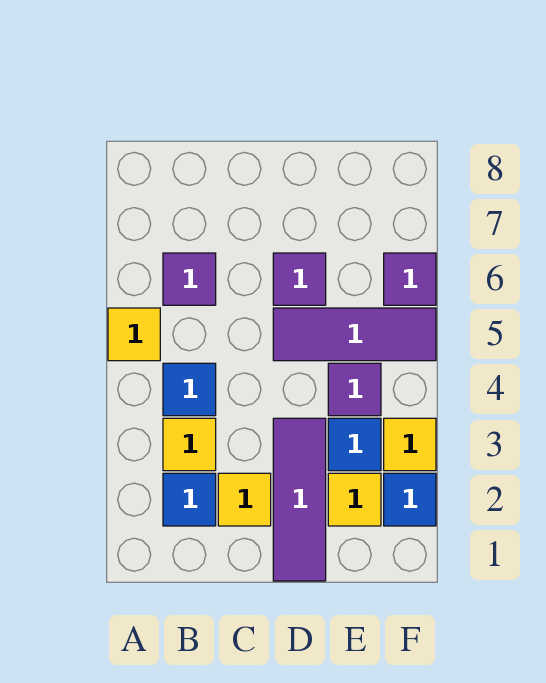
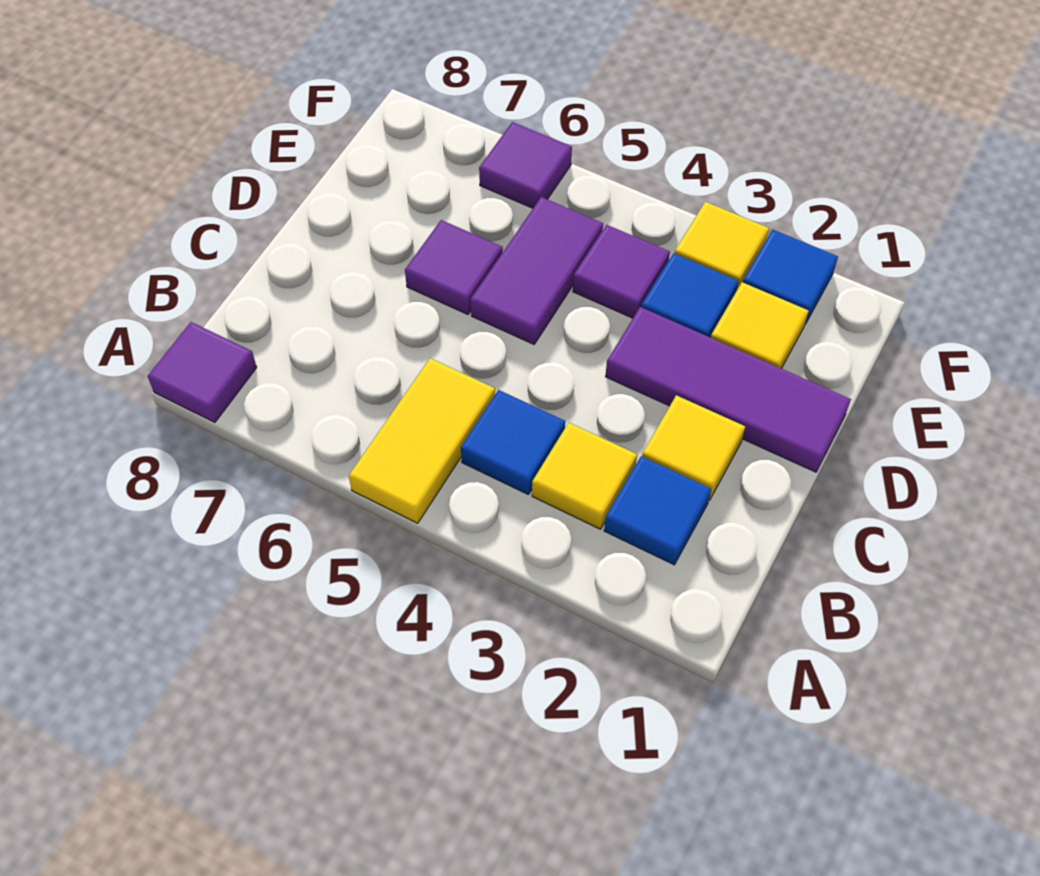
yellow tile A5 level 1 -> yellow tile A5:B5 level 1
purple tile B6 level 1 -> purple tile A8 level 1
purple tile D5:F5 level 1 -> purple tile D5:E5 level 1

